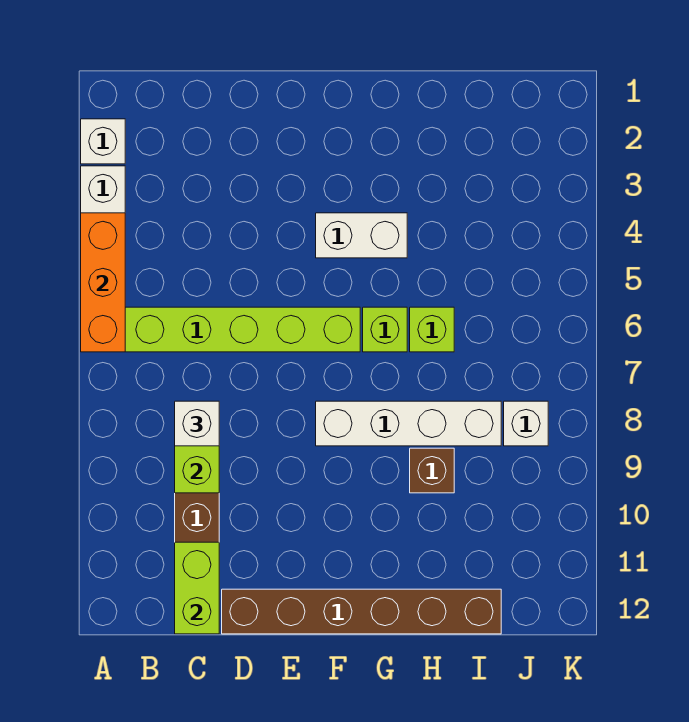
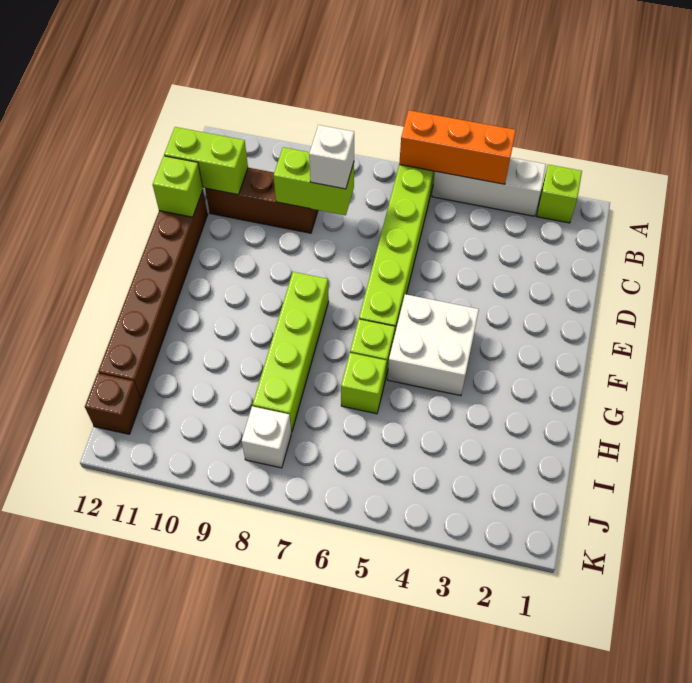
white brick A2 level 1 -> lime brick A2 level 1
none -> lime brick D12 level 2
white brick F4:G4 level 1 -> white brick F4:G5 level 1
white brick F8:I8 level 1 -> lime brick F8:I8 level 1
brown brick H9 level 1 -> brown brick J12 level 1

